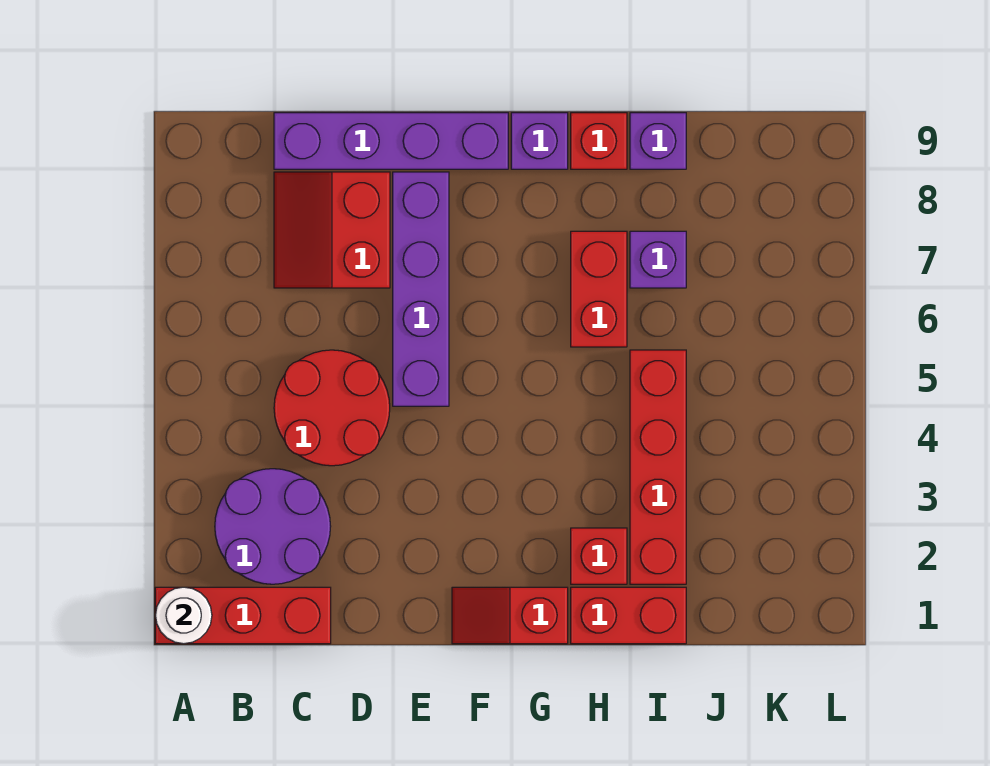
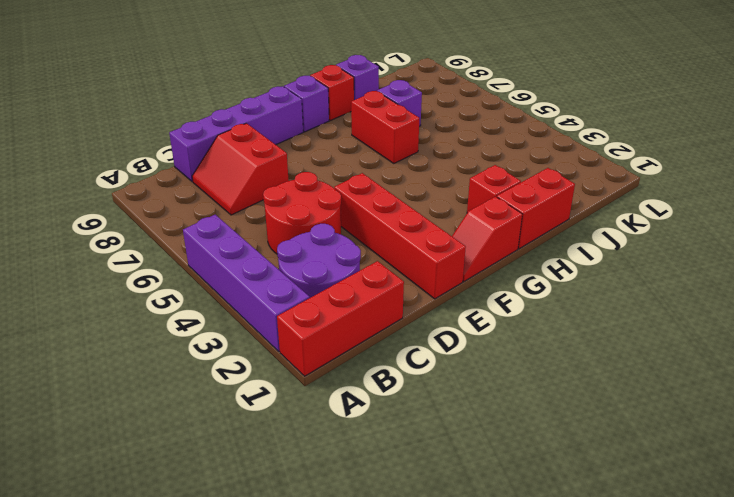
white round brick A1 level 2 -> none
purple brick E5:E8 level 1 -> purple brick A2:A5 level 1
red brick I2:I5 level 1 -> red brick E1:E4 level 1

